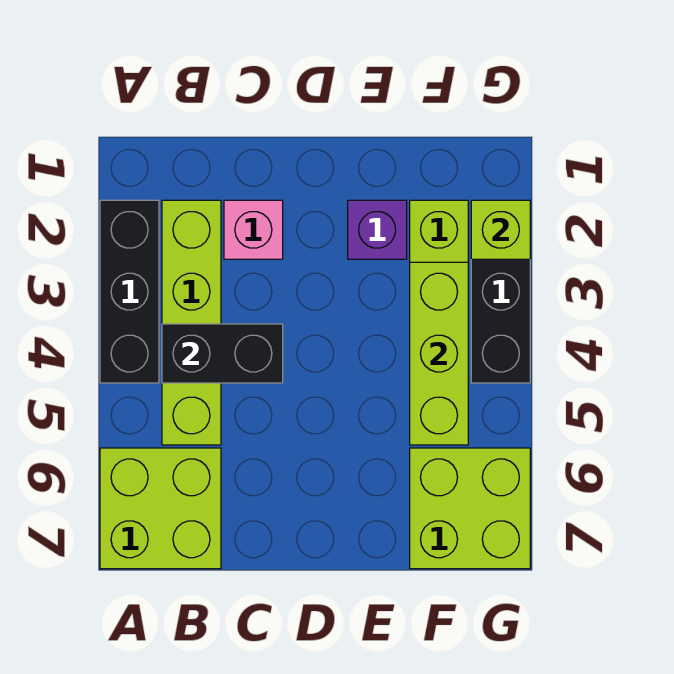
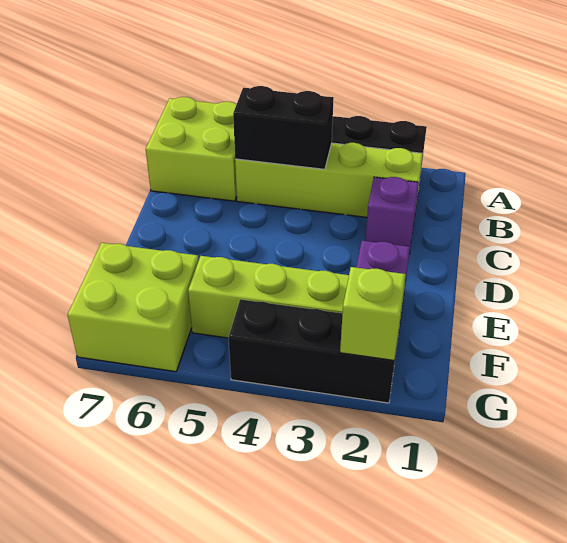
black brick B4:C4 level 2 -> black brick B4:B5 level 2
pink brick C2 level 1 -> purple brick C2 level 1
lime brick F3:F5 level 2 -> none

